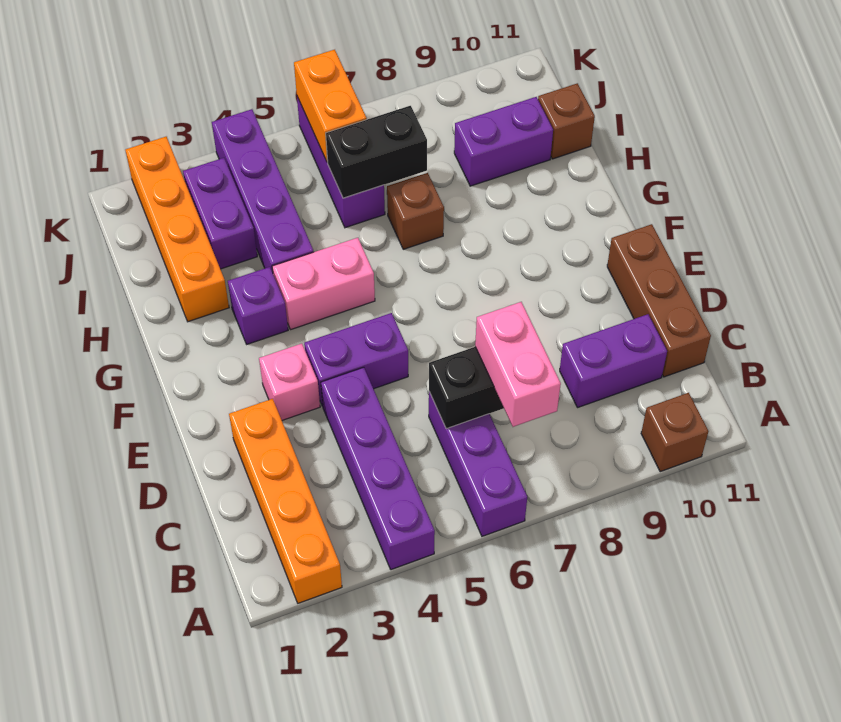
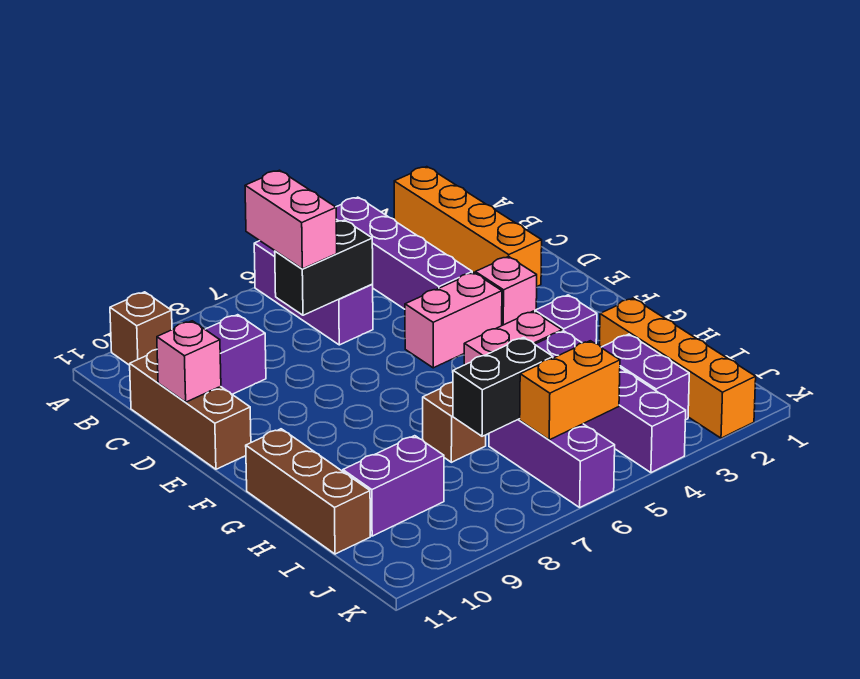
none -> pink brick D11 level 2
purple brick E4:E5 level 1 -> pink brick E4:E5 level 1
brown brick I11 level 1 -> brown brick G11:I11 level 1
orange brick J6:K6 level 2 -> orange brick J5:J6 level 2

